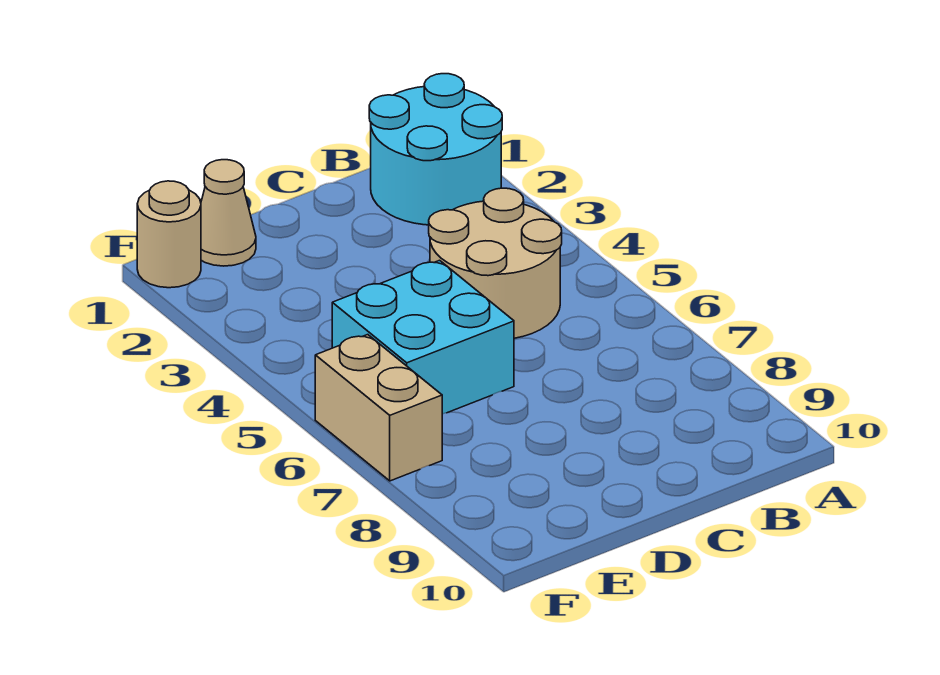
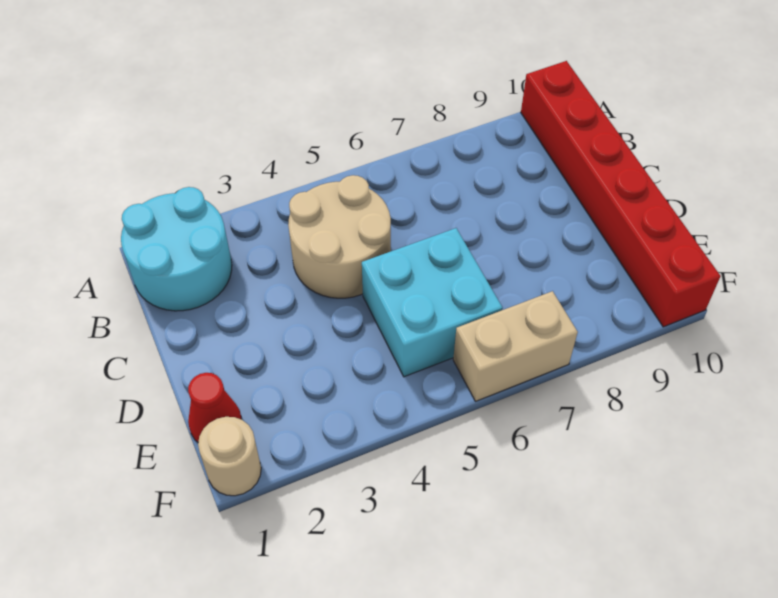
none -> red brick A10:F10 level 1
tan cone E1 level 1 -> red cone E1 level 1

